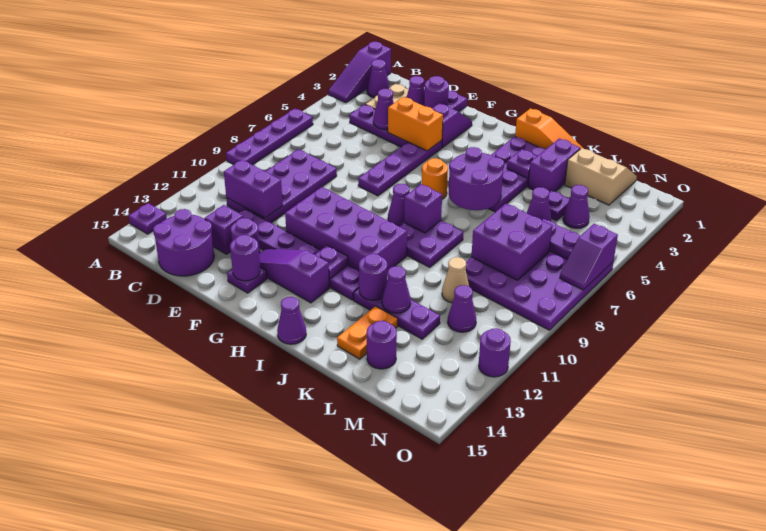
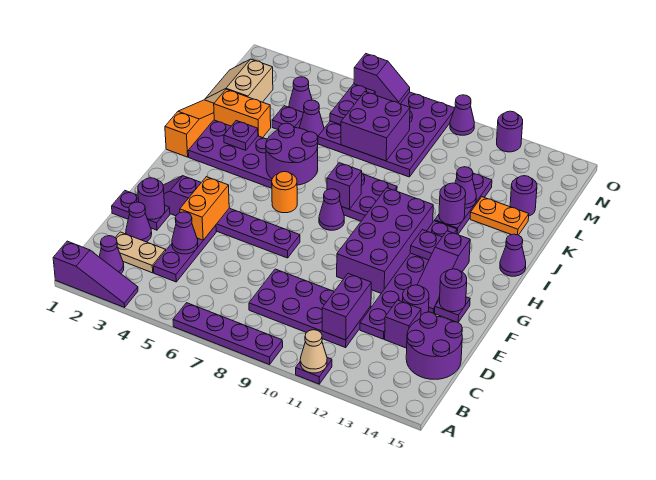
purple plate A14 level 1 -> purple plate A11 level 1
purple brick K2:K3 level 1 -> orange brick K2:K3 level 1
tan cone L10 level 1 -> tan cone A11 level 2
purple cone M11 level 1 -> purple cone O10 level 1

